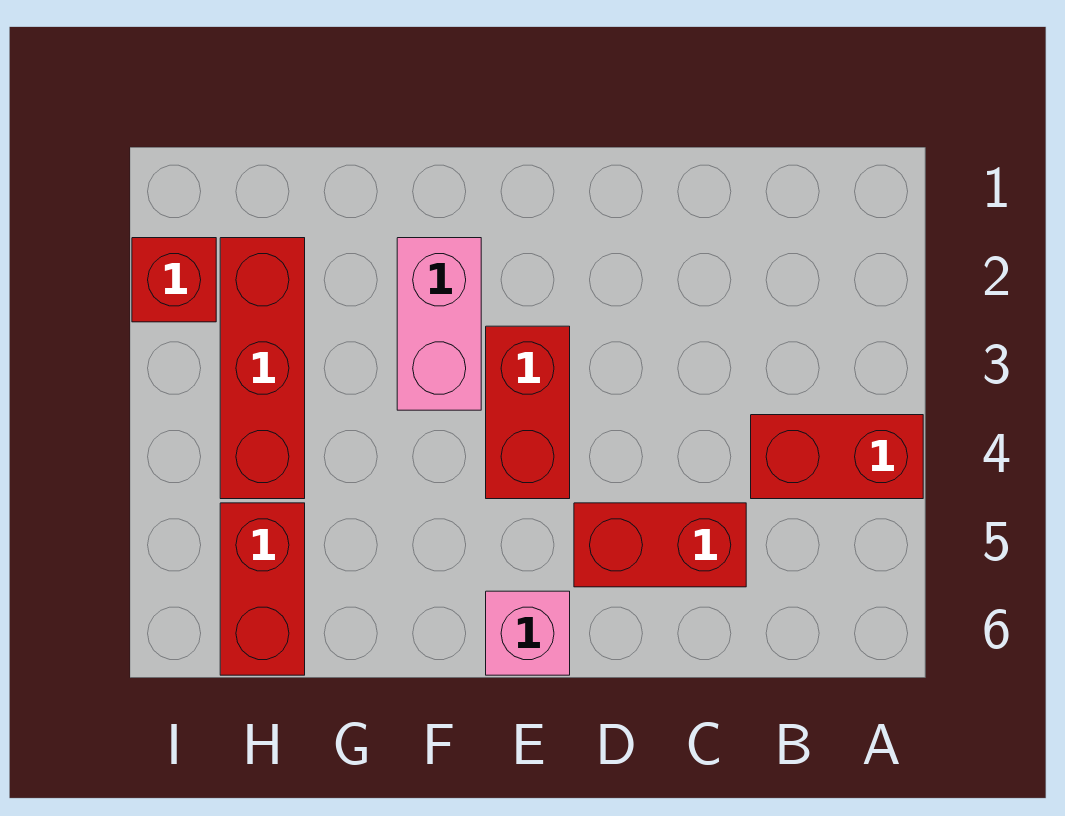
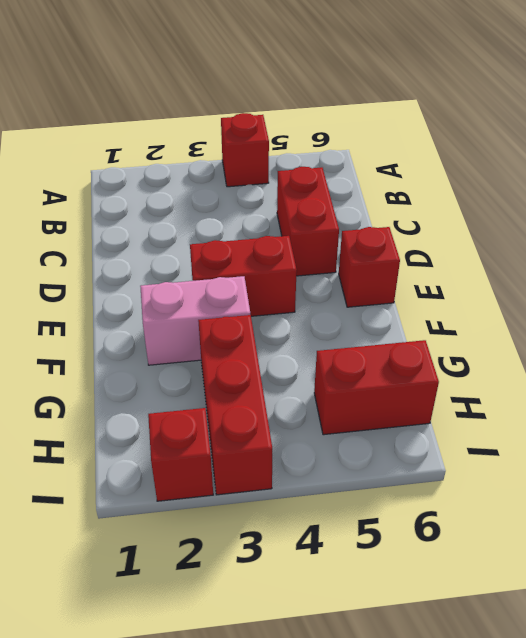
red brick A4:B4 level 1 -> red brick A4 level 1
pink brick E6 level 1 -> red brick E6 level 1
red brick H2:H4 level 1 -> red brick G3:I3 level 1

